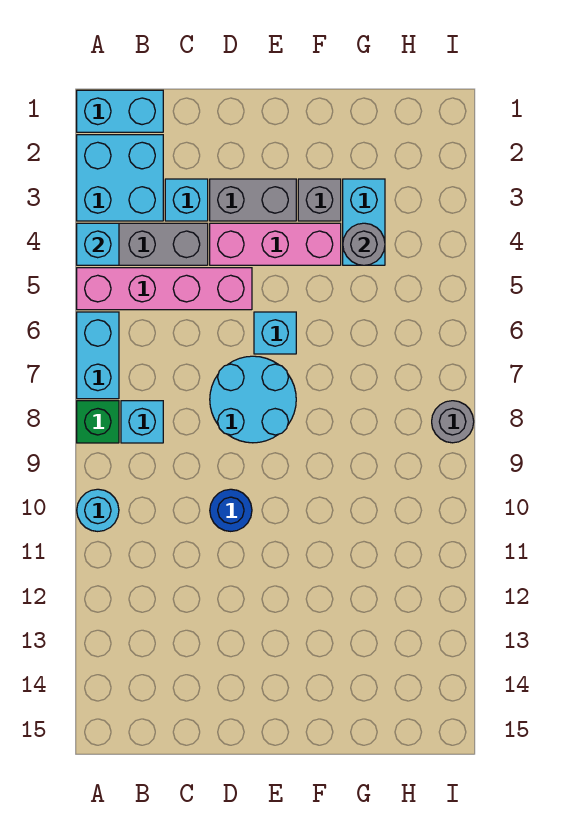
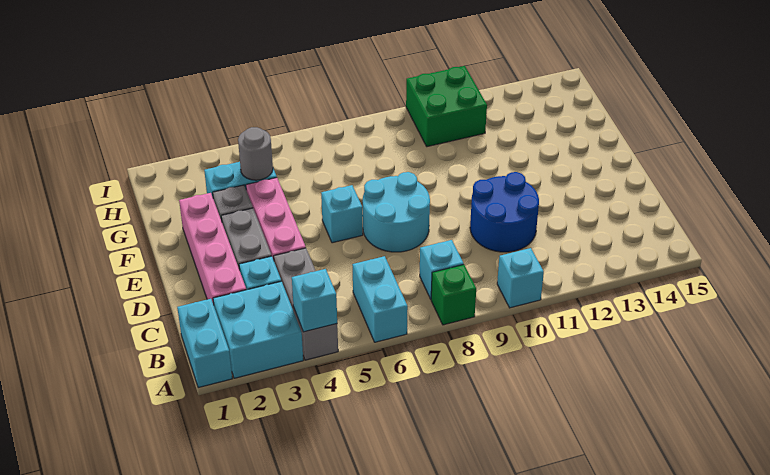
pink brick A5:D5 level 1 -> pink brick C2:F2 level 1
cyan brick A6:A7 level 1 -> cyan brick A6:B6 level 1
cyan round brick A10 level 1 -> cyan brick A10 level 1
blue round brick D10 level 1 -> blue round brick C10:D11 level 1
none -> green brick H10:I11 level 1
grey round brick I8 level 1 -> none

